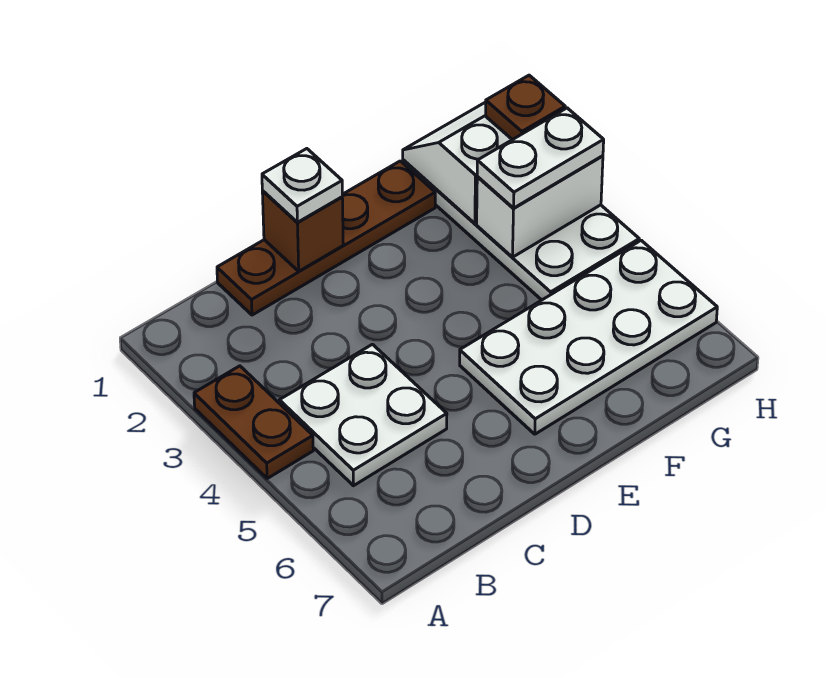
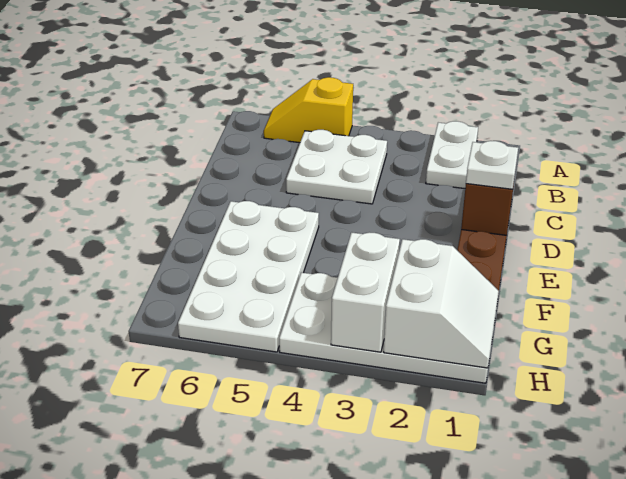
brown plate A3:A4 level 1 -> none
none -> yellow slope A5:A6 level 1 top 5
white plate G3:H3 level 3 -> white plate A2:B2 level 1
brown plate H2 level 3 -> none

